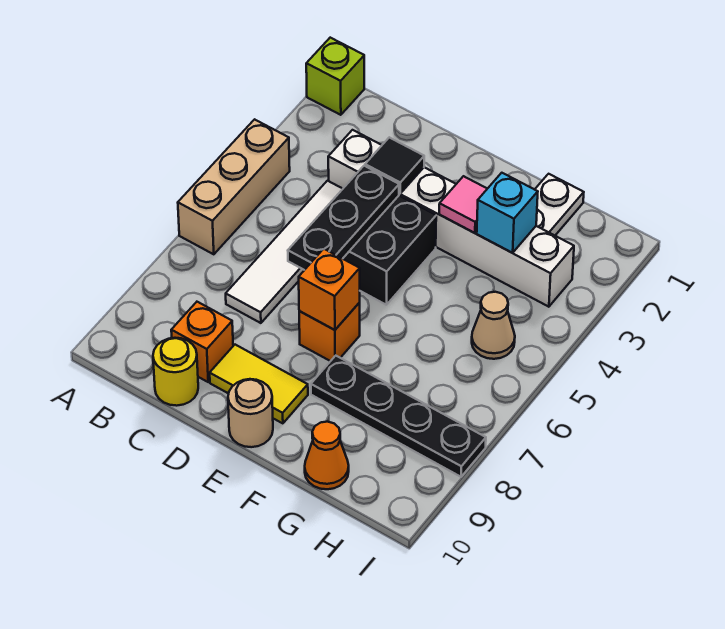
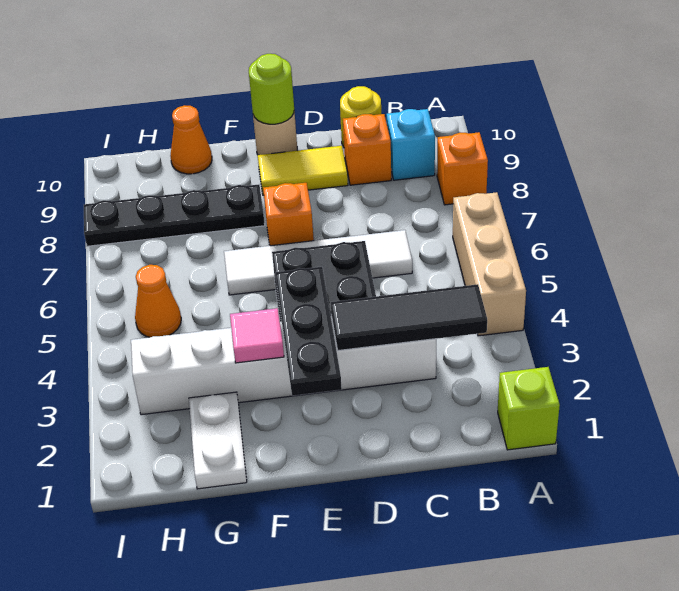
white tile C4:C7 level 1 -> white tile C6:F6 level 1
black tile D3 level 2 -> black tile B3:D3 level 2
black plate D4:D6 level 2 -> black plate E2:E4 level 2
orange brick E7 level 2 -> orange brick A8 level 1
none -> lime round brick E10 level 2
cyan brick G3 level 2 -> cyan brick B9 level 1
tan cone H5 level 1 -> orange cone H5 level 1

